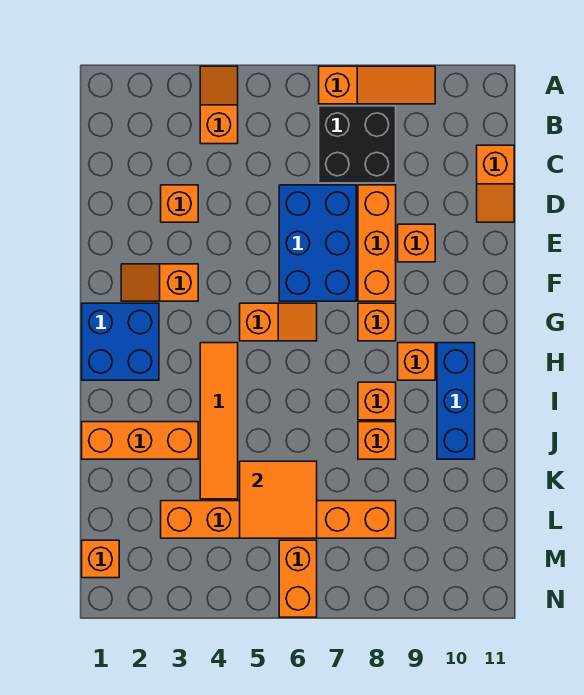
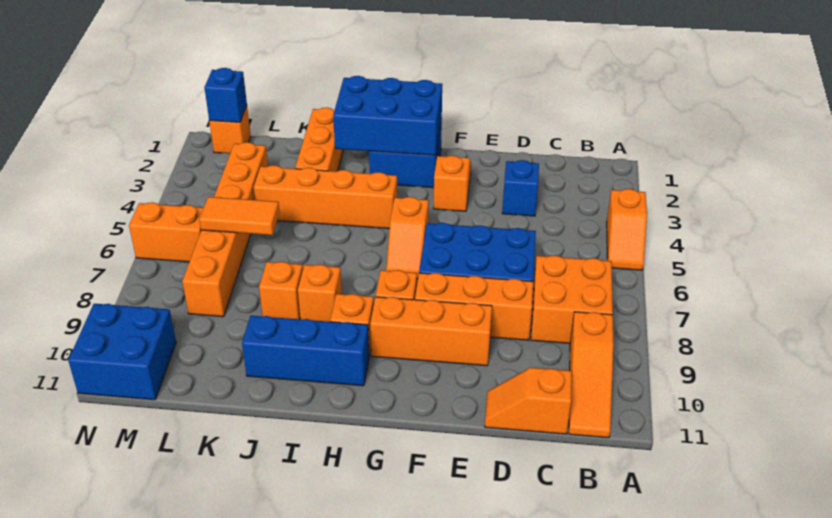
orange slope A4:B4 level 1 top B -> orange slope A4:A5 level 1 top 4
orange slope A7:A9 level 1 top 7 -> orange slope B9:B11 level 1 top 9
black brick B7:C8 level 1 -> orange brick B7:C8 level 1
orange brick D3 level 1 -> blue brick D3 level 1
orange brick E9 level 1 -> orange brick E9:G9 level 1
none -> blue brick G1:I2 level 2
orange tile H4:K4 level 1 -> orange brick H4:K4 level 1
orange tile K5:L6 level 2 -> orange tile K6:L6 level 2
none -> blue brick M1 level 2
none -> blue brick M10:N11 level 1

